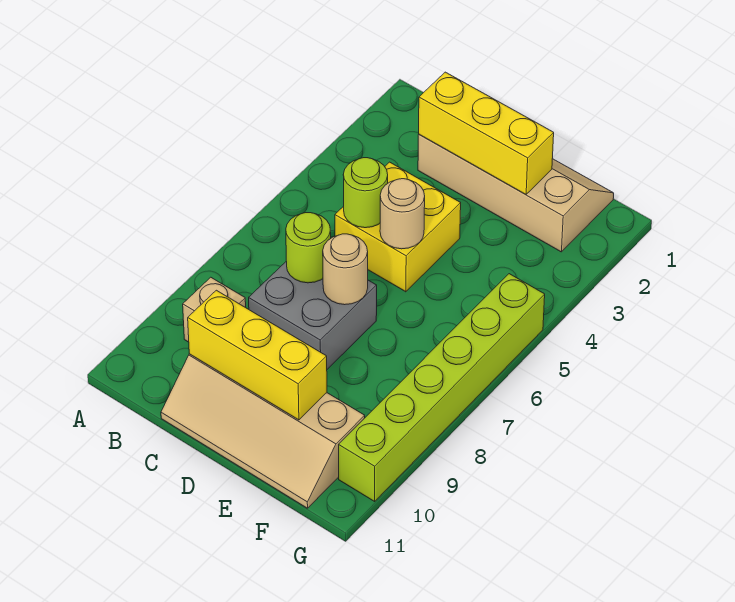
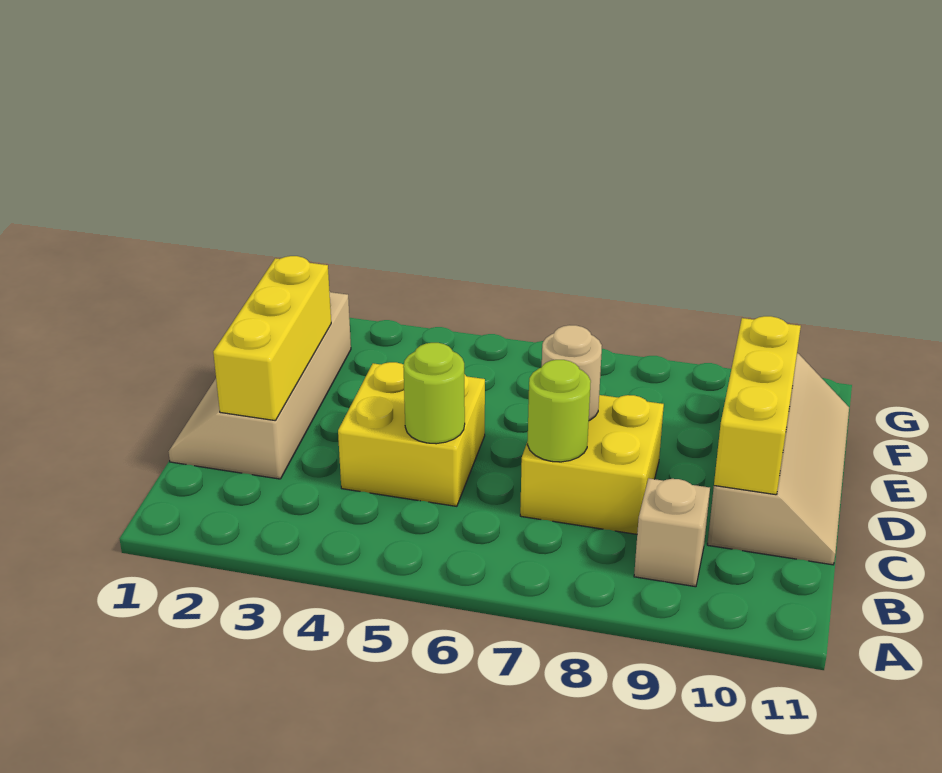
grey brick C7:D8 level 1 -> yellow brick C7:D8 level 1
tan round brick D5 level 2 -> none
lime brick G5:G10 level 1 -> none

